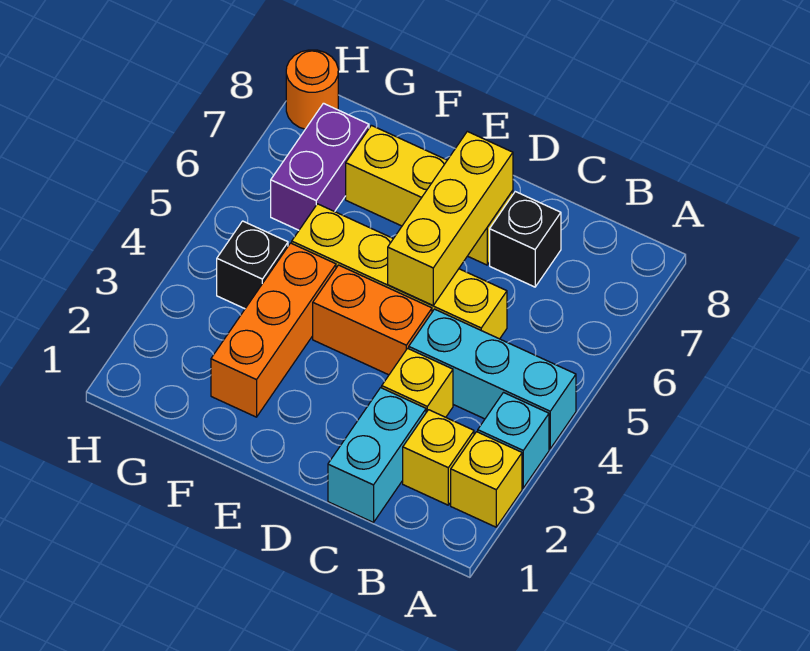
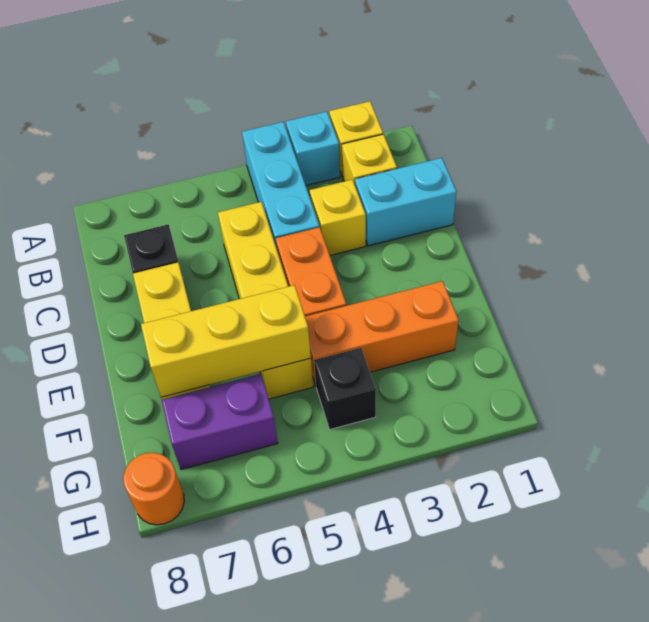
yellow brick D5:D7 level 2 -> yellow brick F5:F7 level 2

